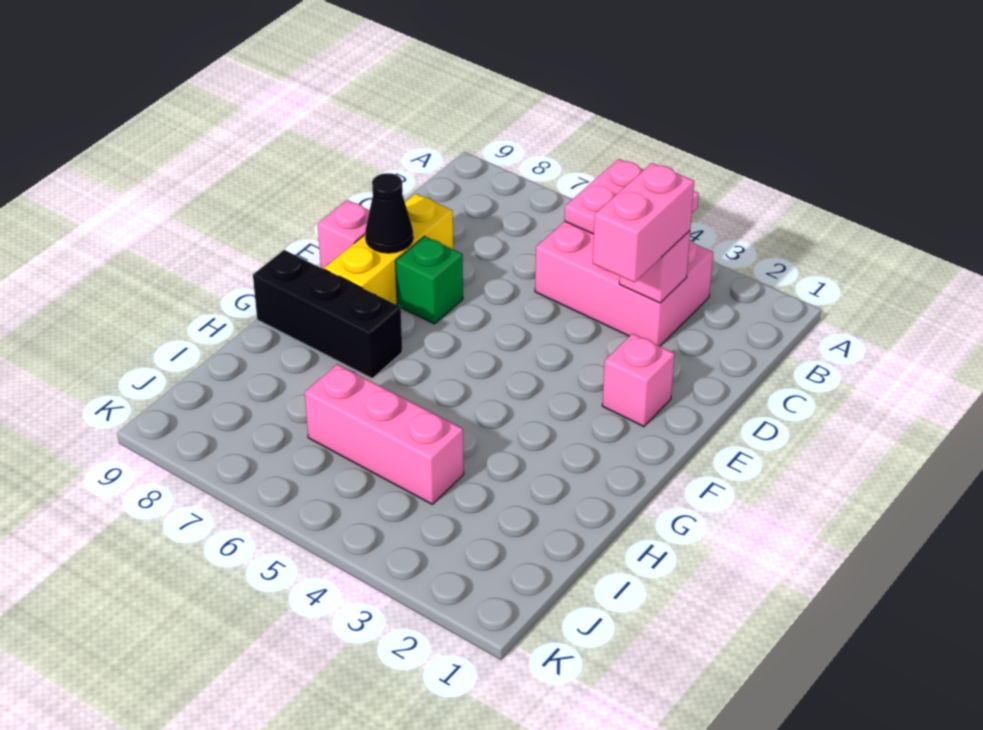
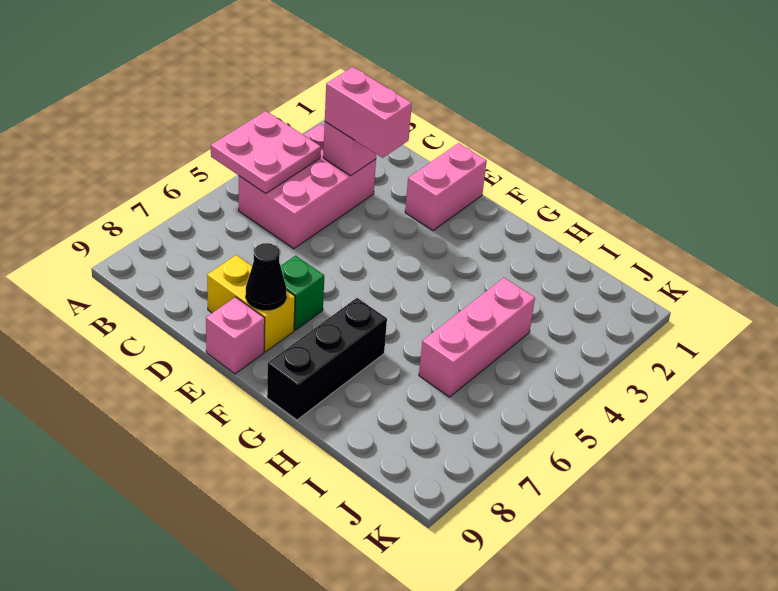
yellow brick D8:F8 level 1 -> yellow brick D8:E8 level 1
pink brick E2 level 1 -> pink brick E1:E2 level 1

